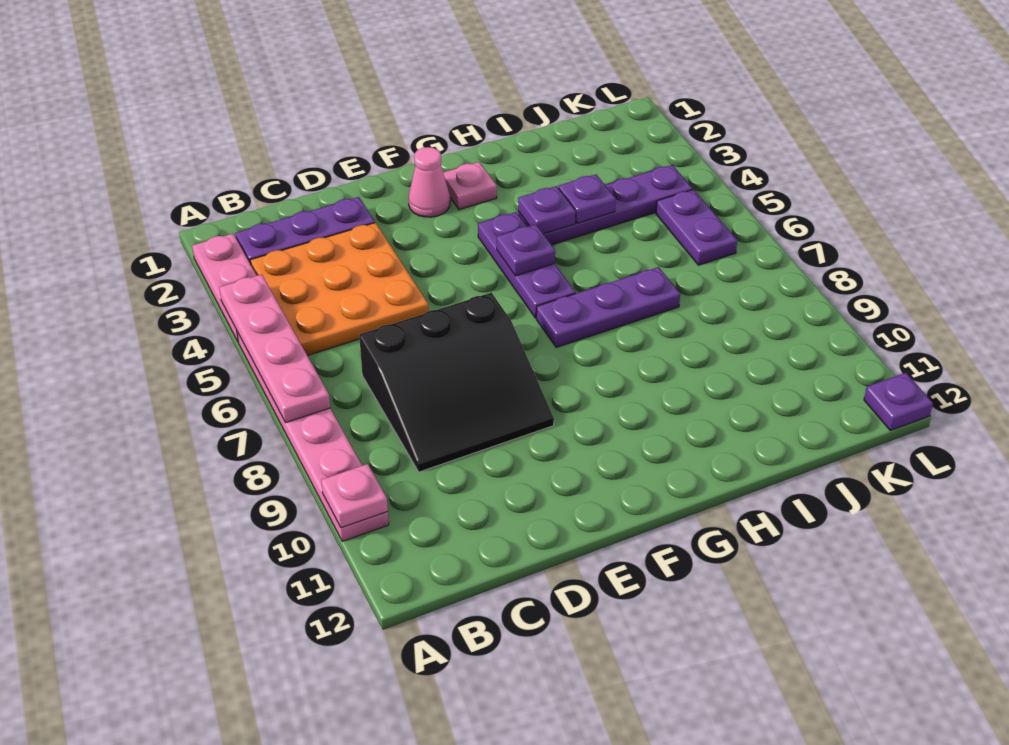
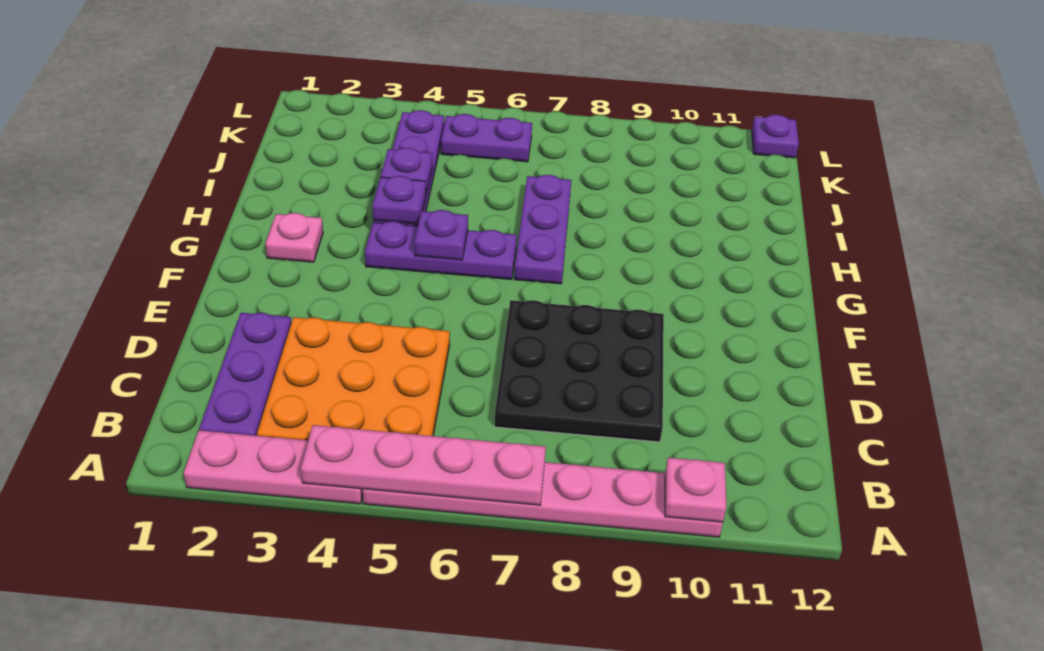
black slope C7:E9 level 1 top 7 -> black plate C7:E9 level 1
pink cone F2 level 1 -> none

